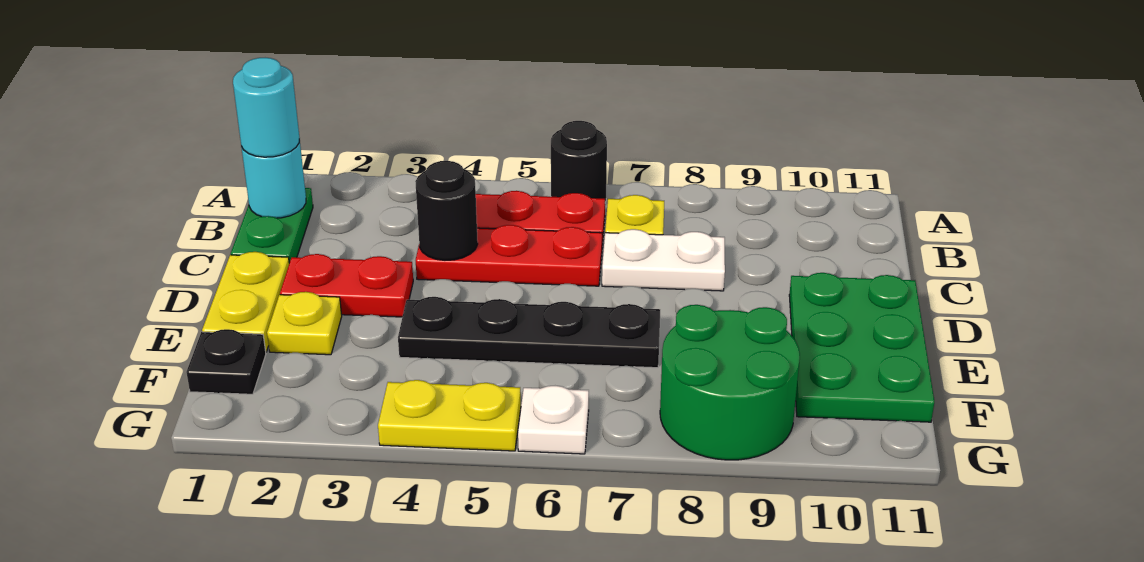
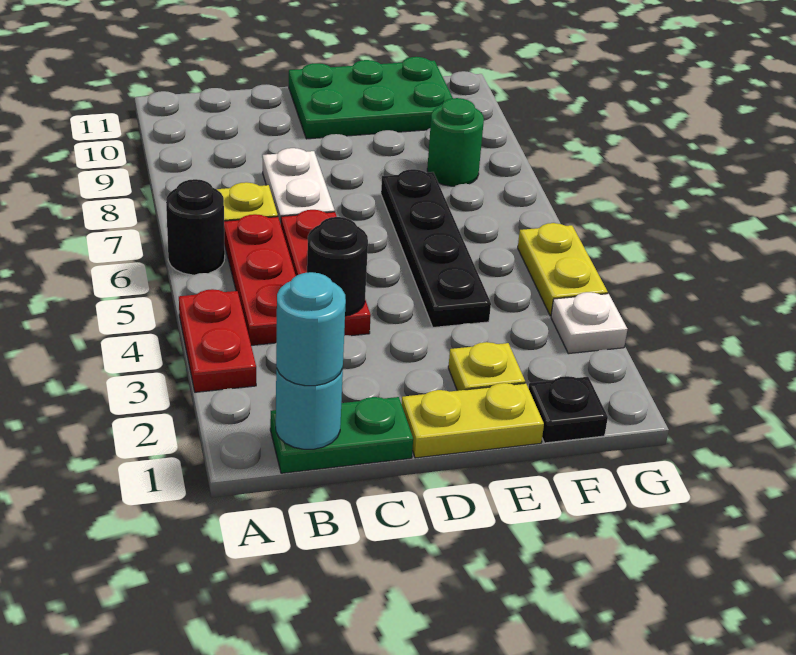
red plate D2:D3 level 1 -> red plate A3:A4 level 1
green round brick F8:G9 level 1 -> green round brick F8 level 1
white plate G6 level 1 -> white plate G3 level 1

